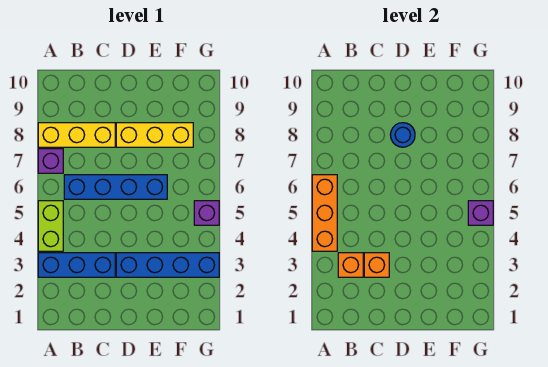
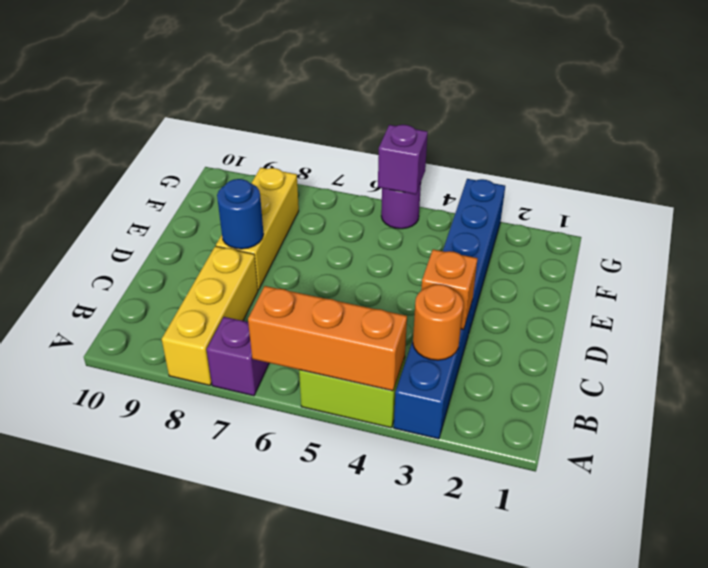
orange brick B3 level 2 -> orange round brick B3 level 2
blue brick B6:E6 level 1 -> none
purple brick G5 level 1 -> purple round brick G5 level 1

